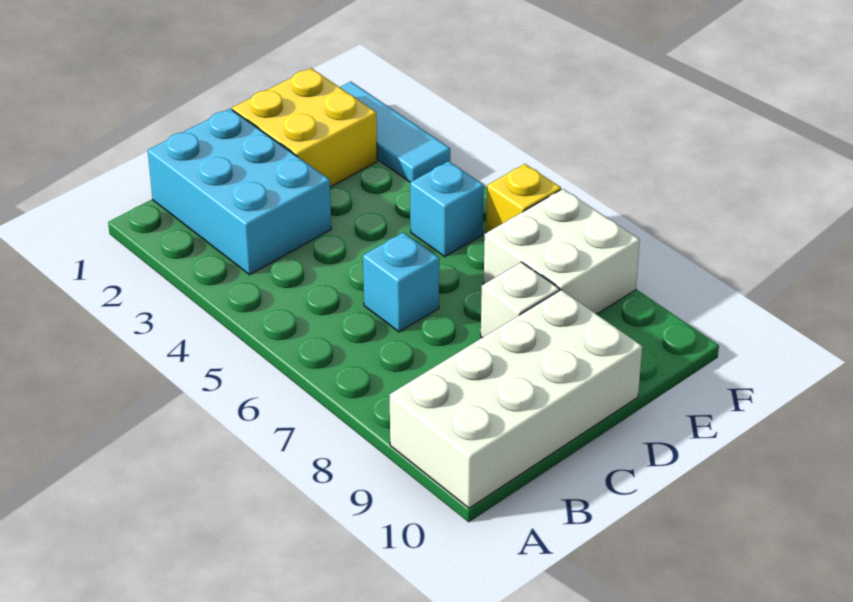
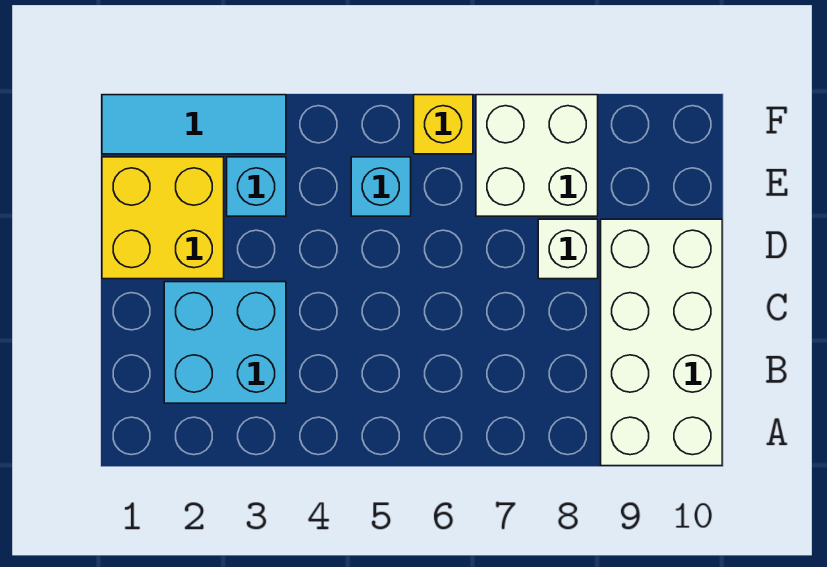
cyan brick B1:C3 level 1 -> cyan brick B2:C3 level 1
cyan brick C6 level 1 -> cyan brick E3 level 1

